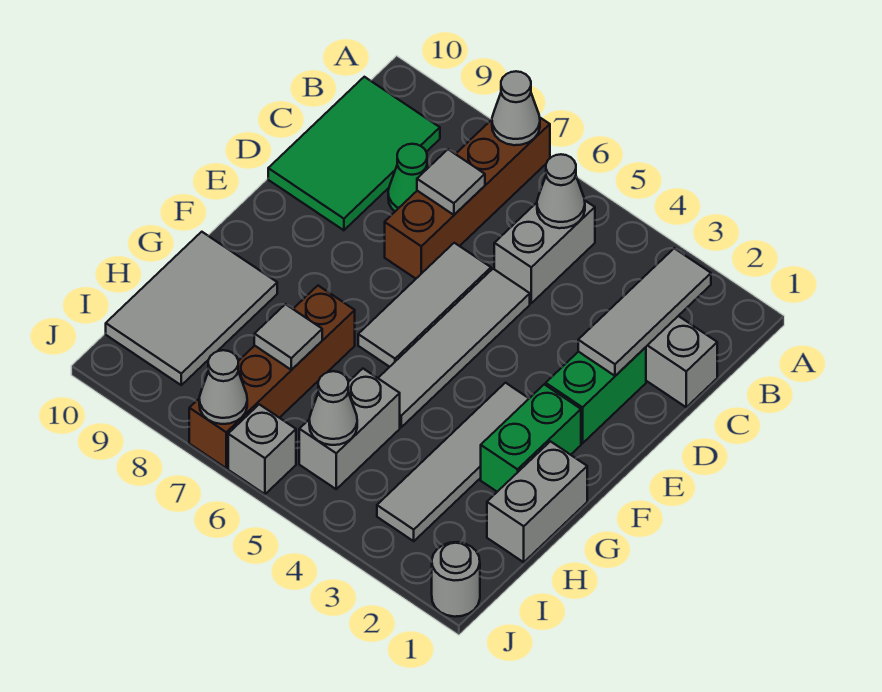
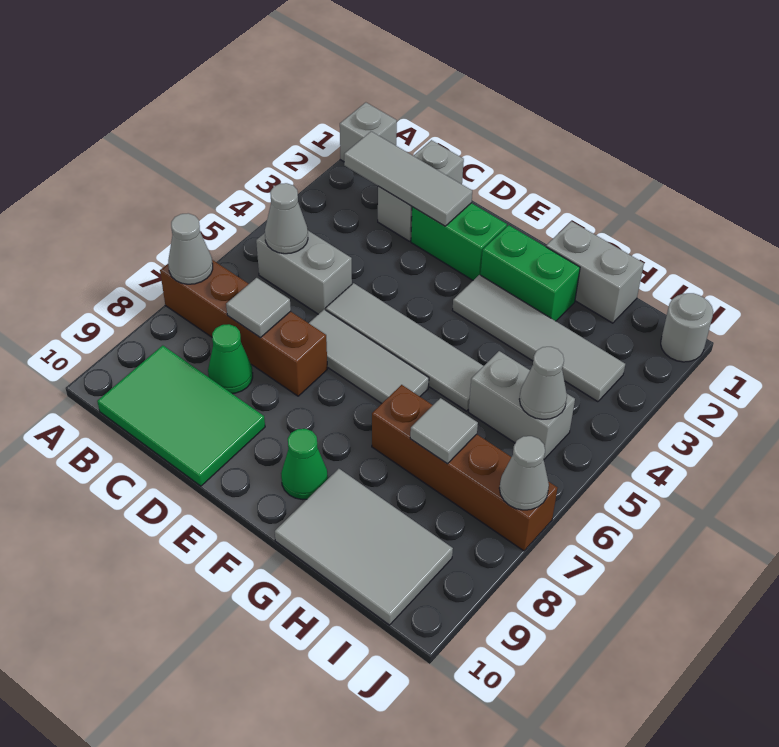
none -> green cone F9 level 1
grey brick J6 level 1 -> grey brick A1 level 1

